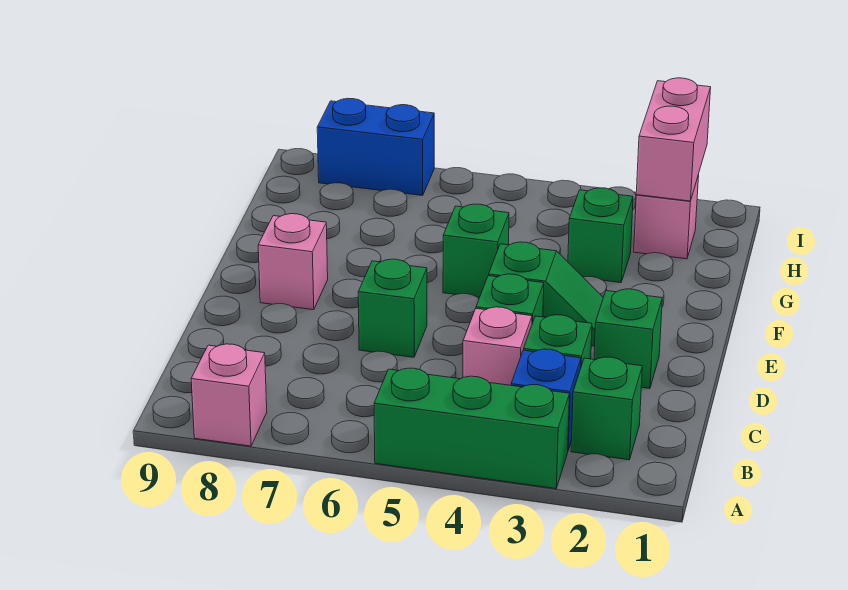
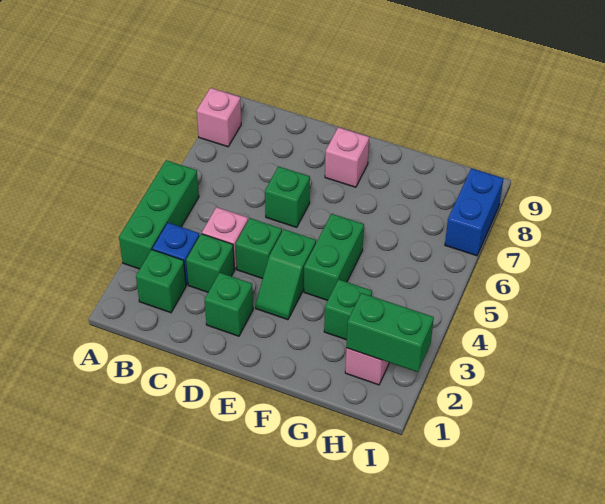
green brick F5 level 1 -> green brick F4:F5 level 1
pink brick H2:I2 level 2 -> green brick H2:I2 level 2

